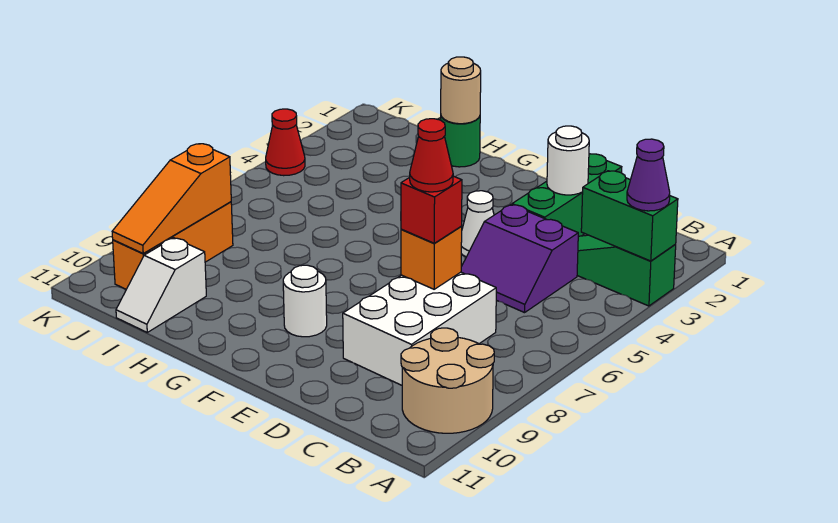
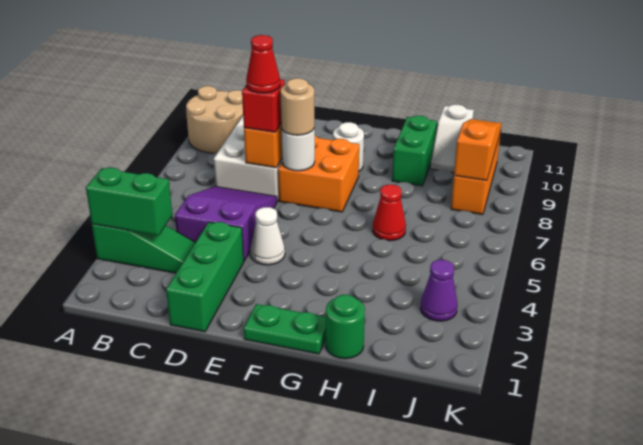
purple cone A3 level 3 -> purple cone J3 level 1
purple slope C4:D5 level 1 top 4 -> purple slope C4:D6 level 1 top 4
white round brick D2 level 2 -> white round brick E7 level 2
none -> orange brick E7:F8 level 1
none -> green plate F1:G1 level 1
tan round brick H1 level 2 -> tan round brick E7 level 3
none -> green brick H9:H10 level 1
white slope I10:I11 level 1 top 10 -> white slope I10:I11 level 1 top 11
red cone K4 level 1 -> red cone H6 level 1

